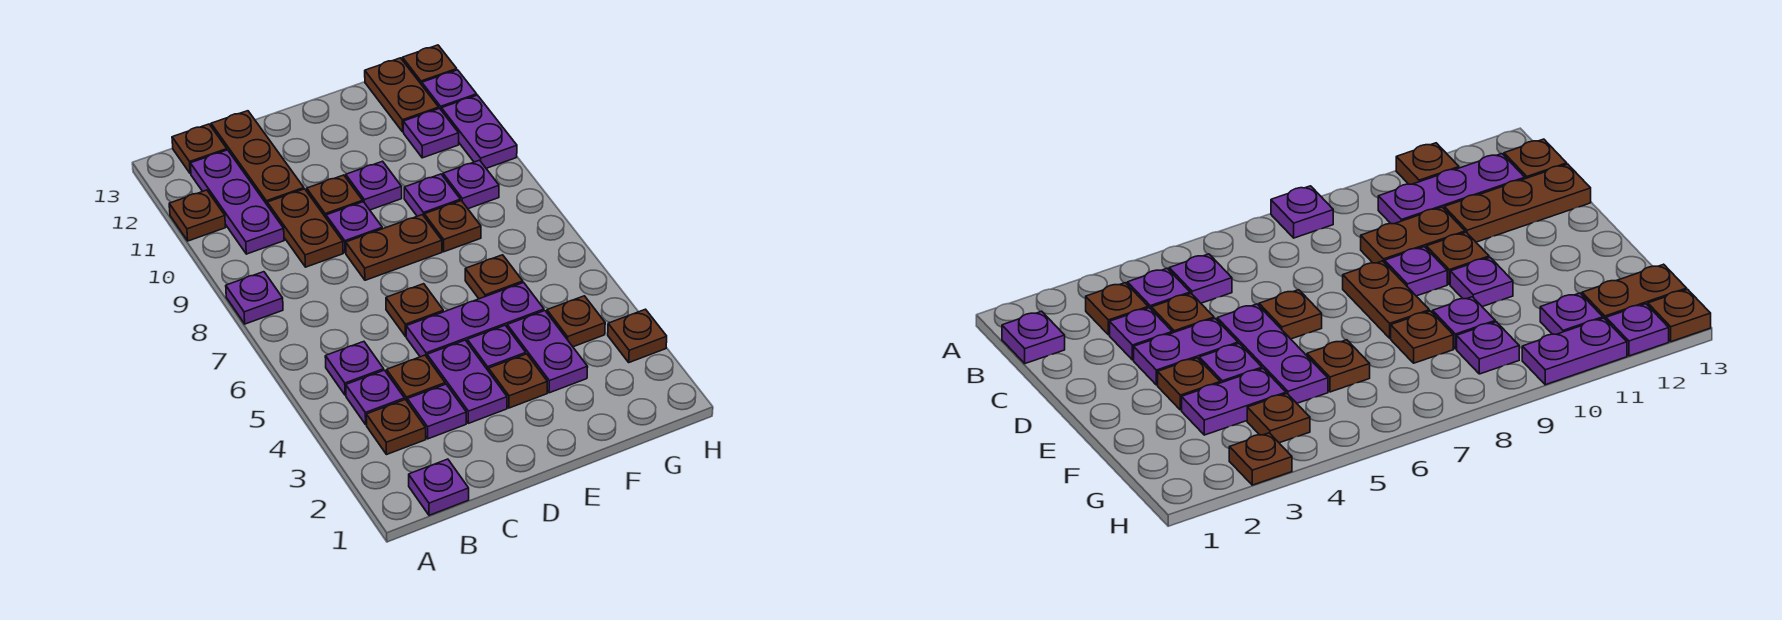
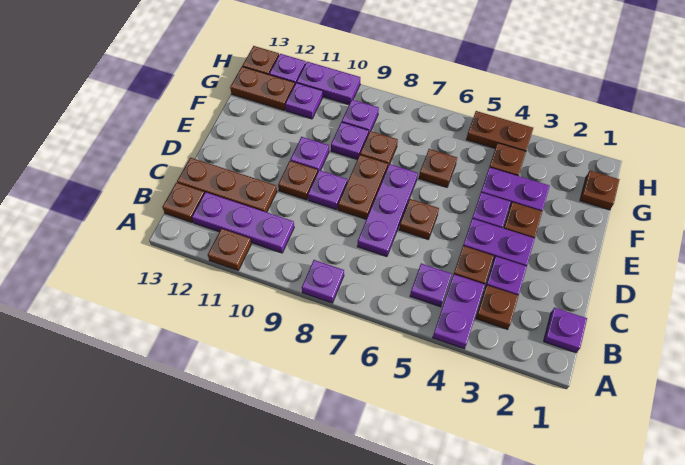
purple plate B4 level 1 -> purple plate A4:B4 level 1
brown plate C9:C10 level 1 -> brown plate H4:H5 level 1
purple plate D5:F5 level 1 -> purple plate C7:E7 level 1
brown plate H3 level 1 -> brown plate G1 level 1

